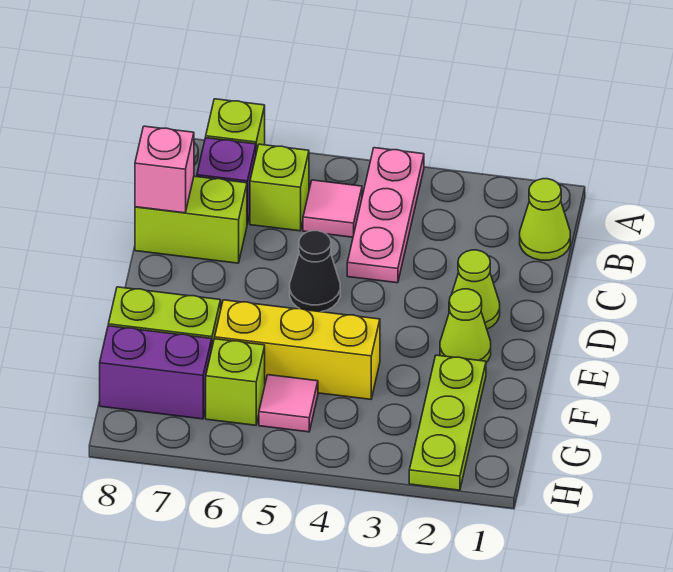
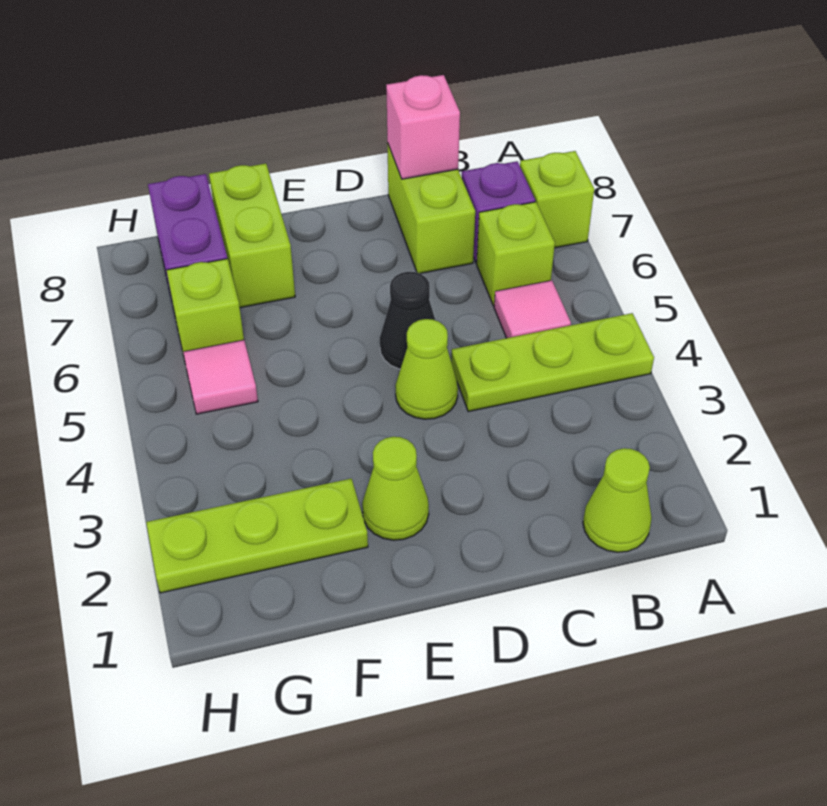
pink plate A4:C4 level 1 -> lime plate A4:C4 level 1
lime cone D2 level 1 -> lime cone D4 level 1
yellow brick F4:F6 level 1 -> none

